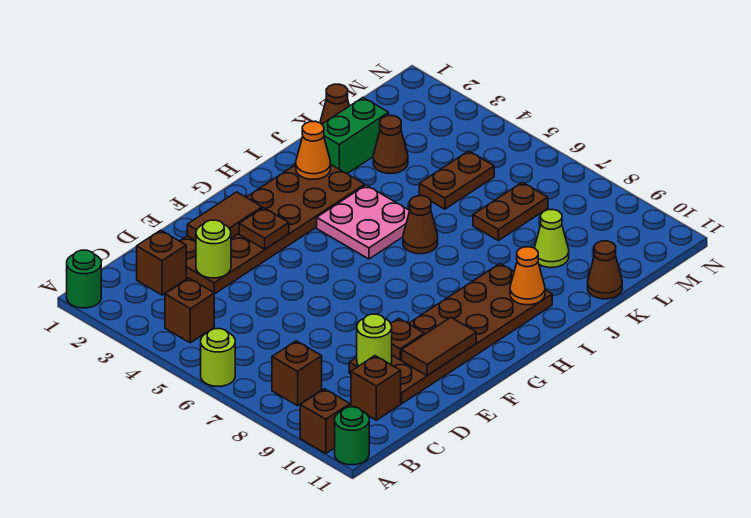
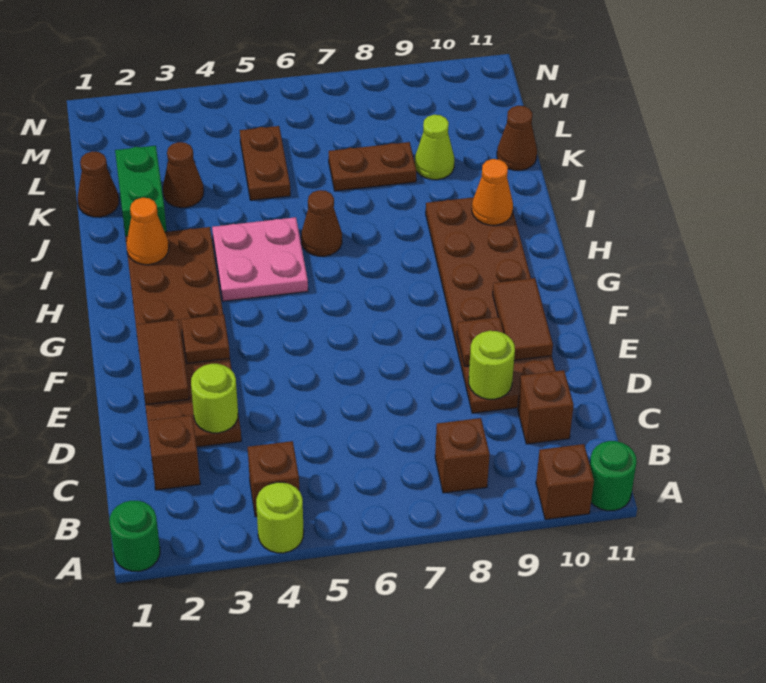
lime round brick A6 level 1 -> lime round brick A4 level 1
brown plate K7:L7 level 1 -> brown plate K7:K8 level 1

